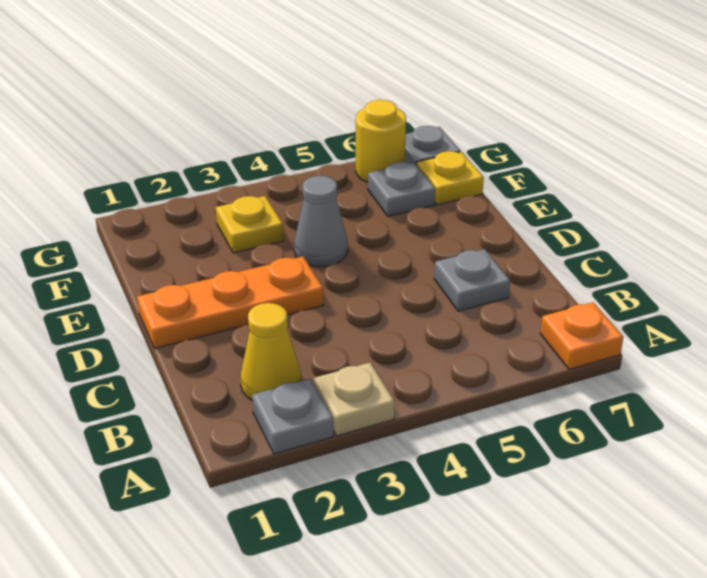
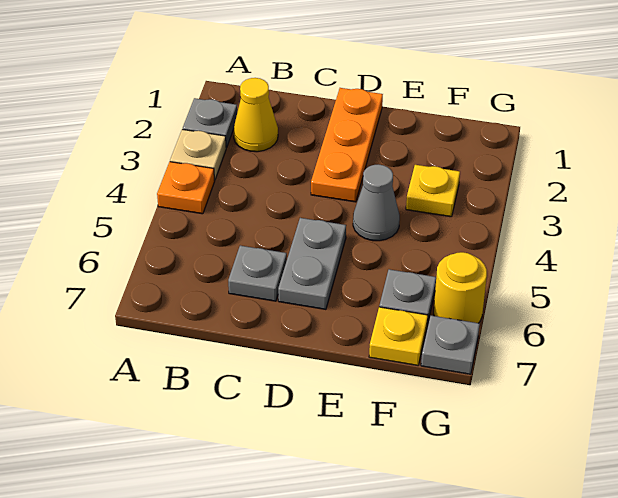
orange plate A7 level 1 -> orange plate A4 level 1
none -> grey plate D5:D6 level 1

